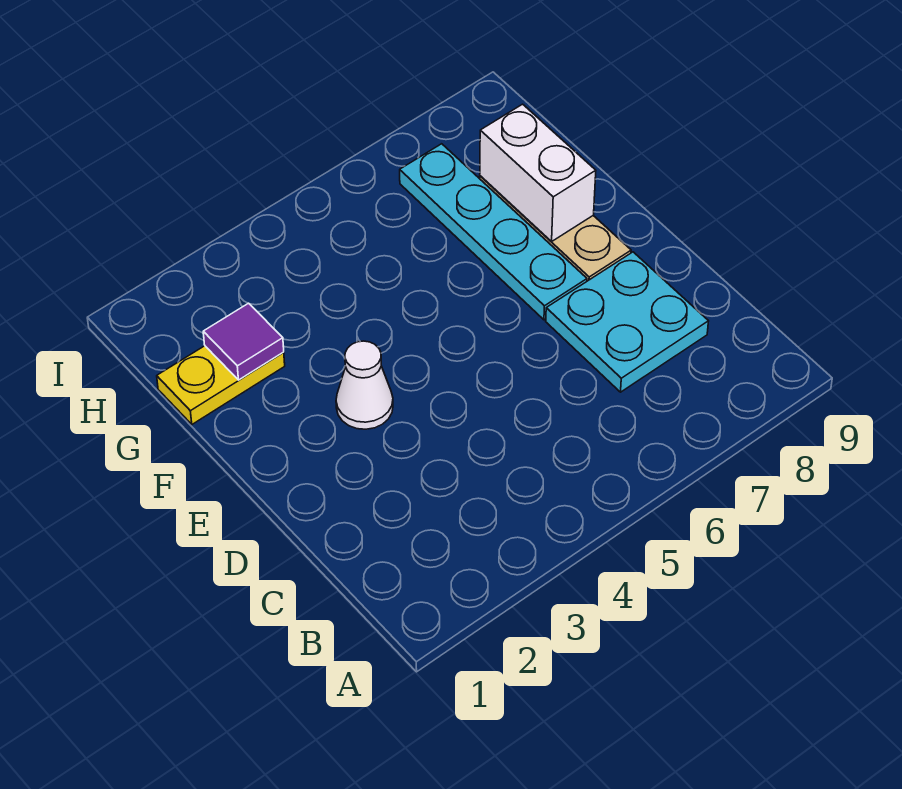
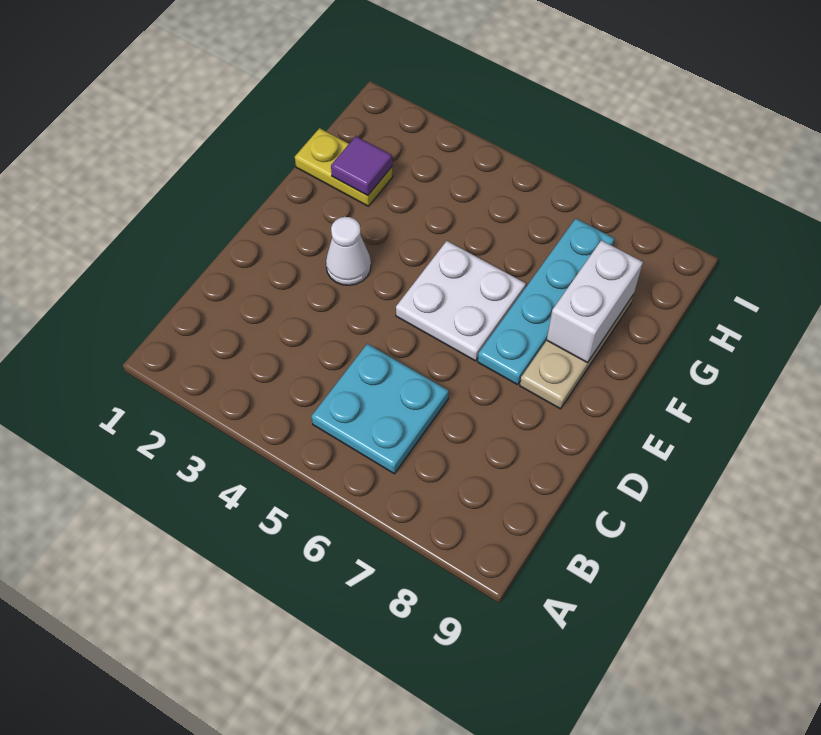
cyan plate C7:D8 level 1 -> cyan plate B5:C6 level 1
none -> white plate E5:F6 level 1

